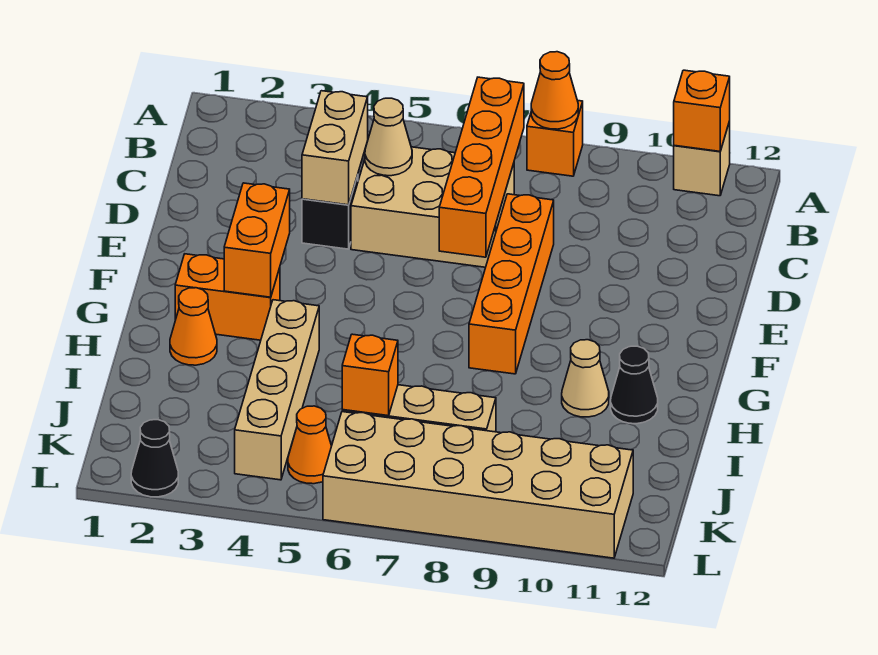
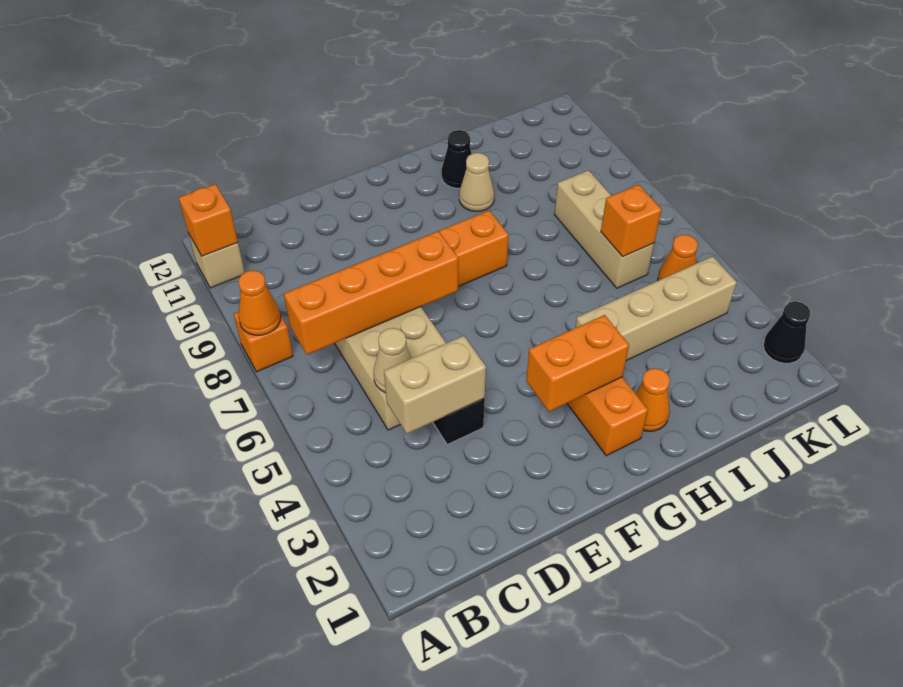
tan brick K6:L11 level 1 -> none

